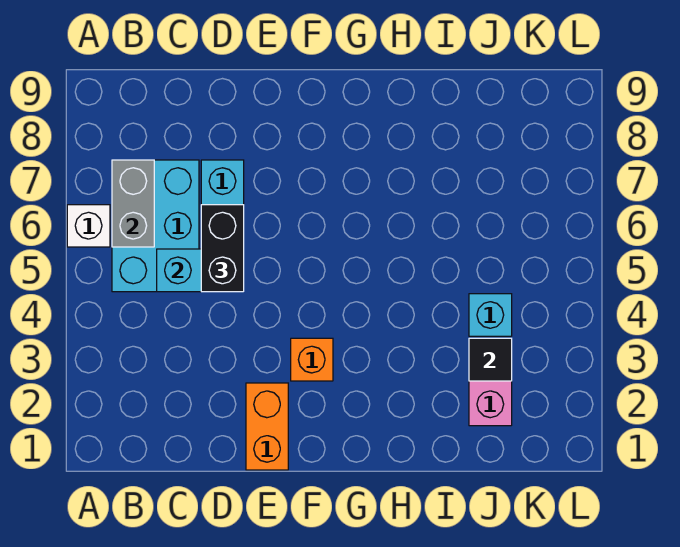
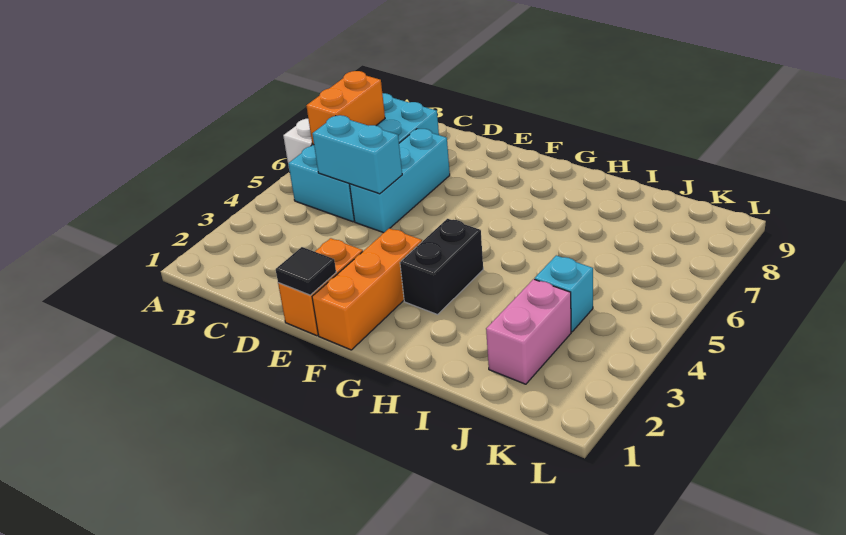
cyan brick B5:C7 level 1 -> cyan brick B5:C8 level 1
grey brick B6:B7 level 2 -> orange brick B6:B7 level 2
black brick D5:D6 level 3 -> black brick G3:G4 level 1
orange brick F3 level 1 -> orange brick F1:F3 level 1
black tile J3 level 2 -> black tile E1 level 2

